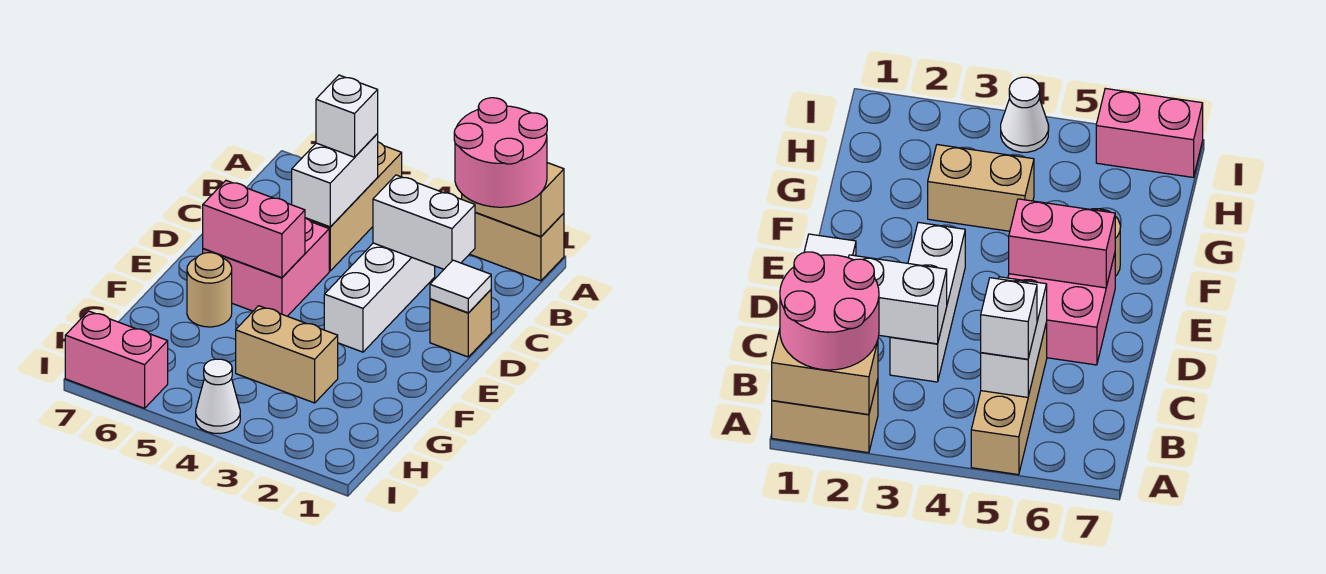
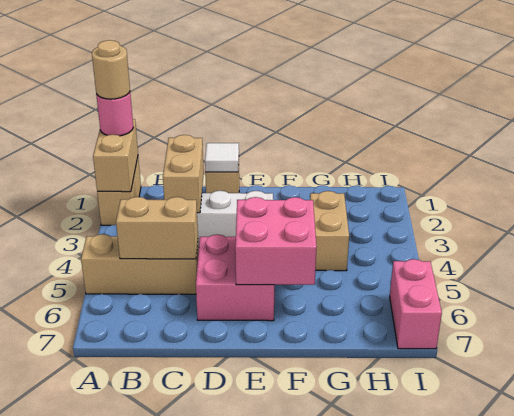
pink round brick A1:B2 level 3 -> pink round brick A1 level 3
white brick B5:C5 level 2 -> tan brick B5:C5 level 2
white brick B5 level 3 -> none
white brick C2:C3 level 2 -> tan brick C2:C3 level 2
pink brick E5:E6 level 2 -> pink brick E5:F6 level 2
tan round brick F6 level 1 -> tan round brick A1 level 4
white cone I4 level 1 -> none

